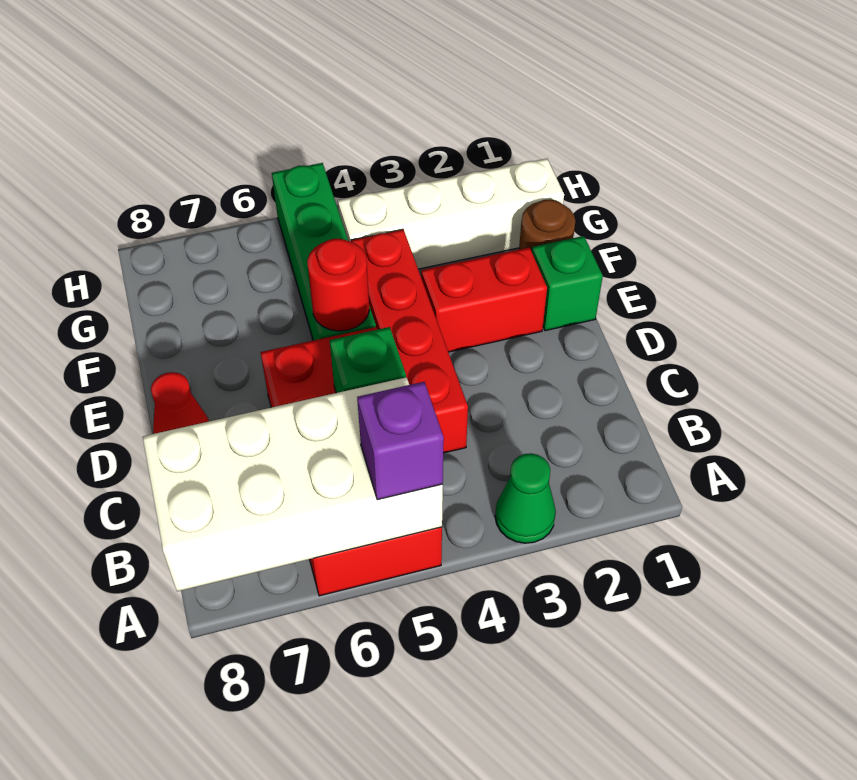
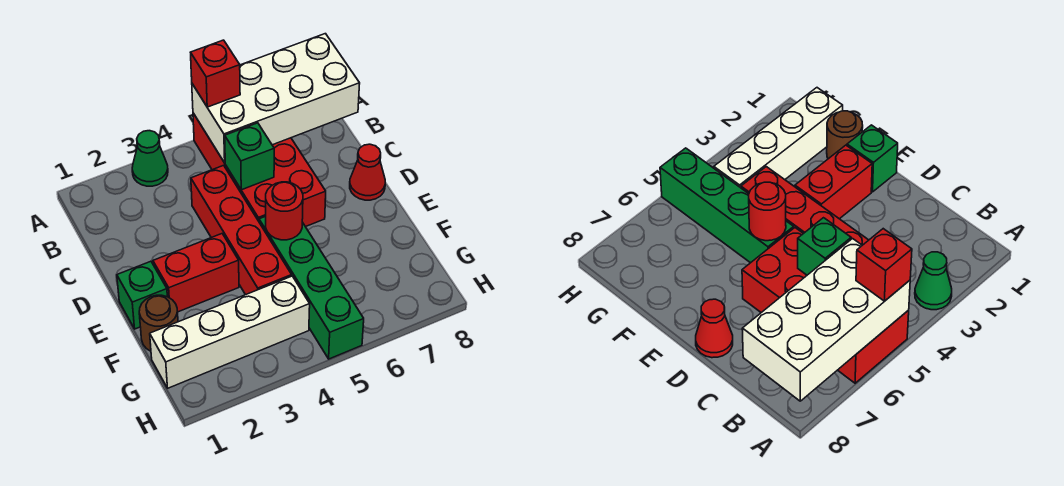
purple brick A5 level 3 -> red brick A5 level 3

